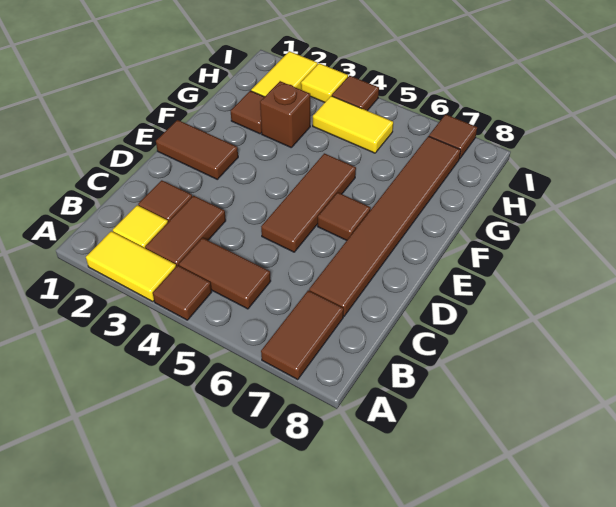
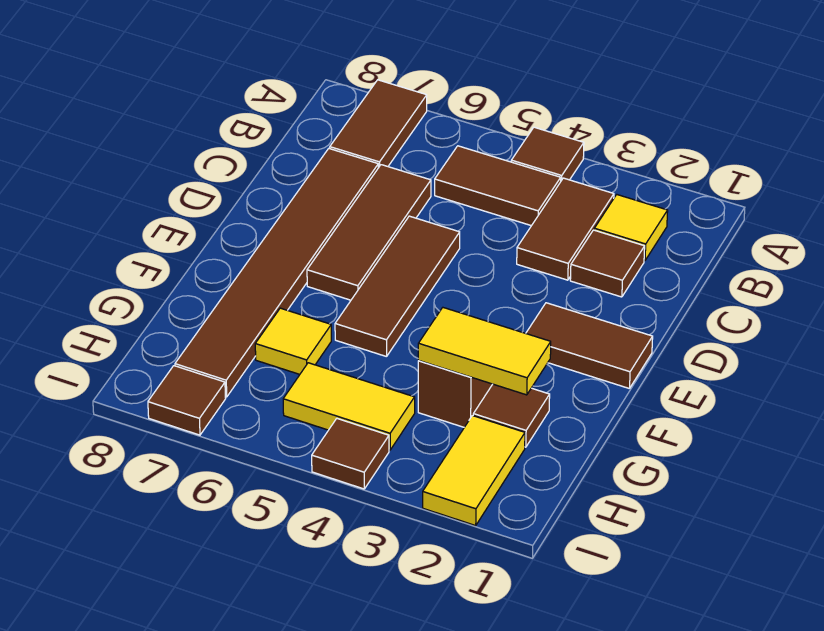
yellow tile A2:A3 level 1 -> yellow tile G2:G3 level 2
brown tile E6 level 1 -> brown tile C6:E6 level 1
yellow tile I3 level 1 -> yellow tile G6 level 1

